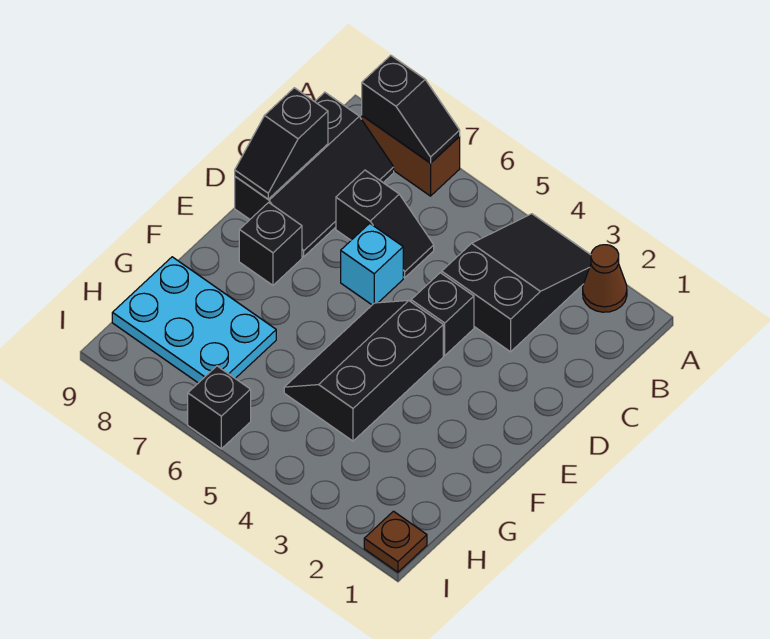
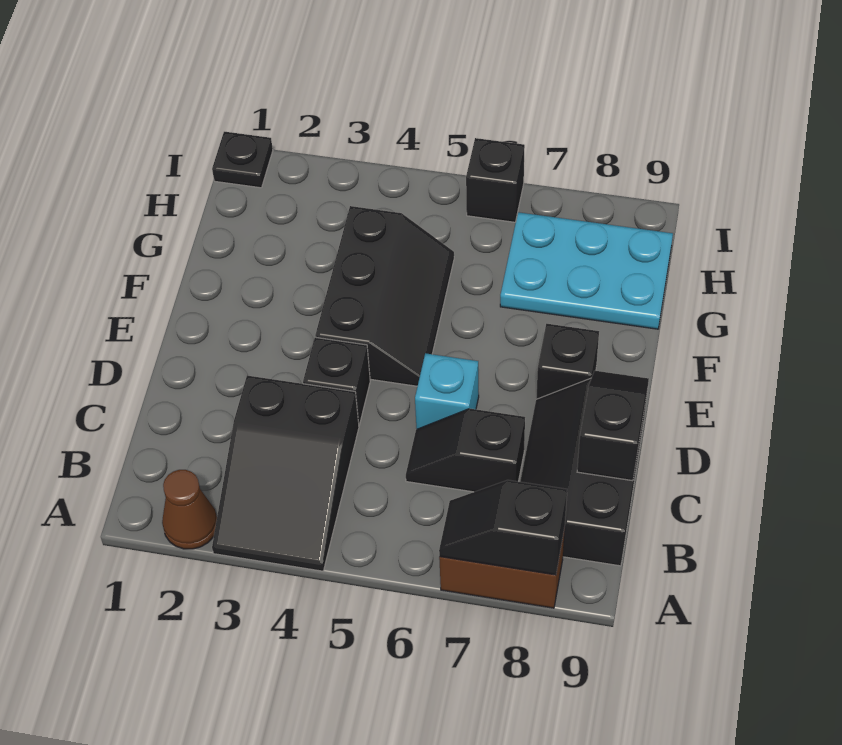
brown plate I1 level 1 -> black plate I1 level 1

